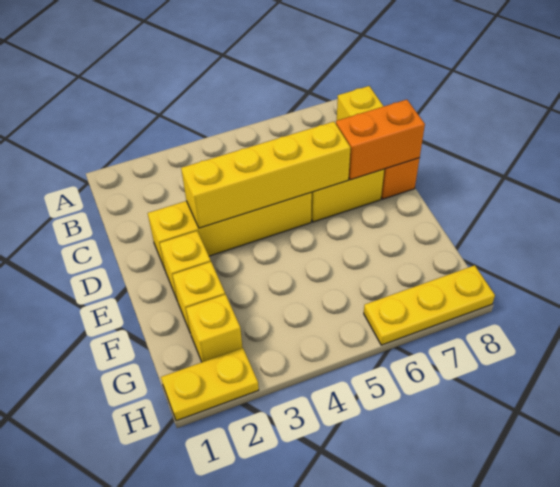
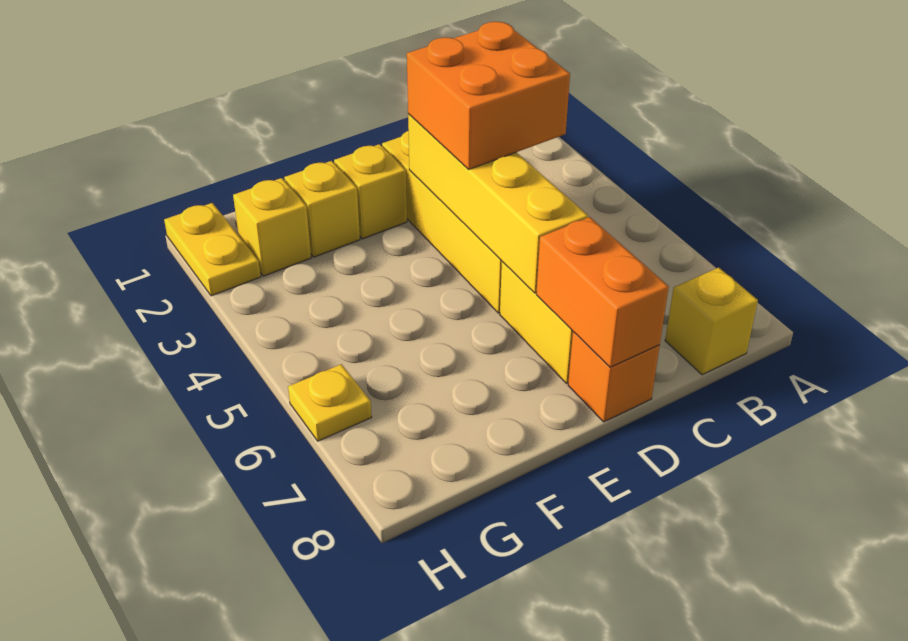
none -> orange brick C3:D4 level 3
yellow plate H6:H8 level 1 -> yellow plate H6 level 1

